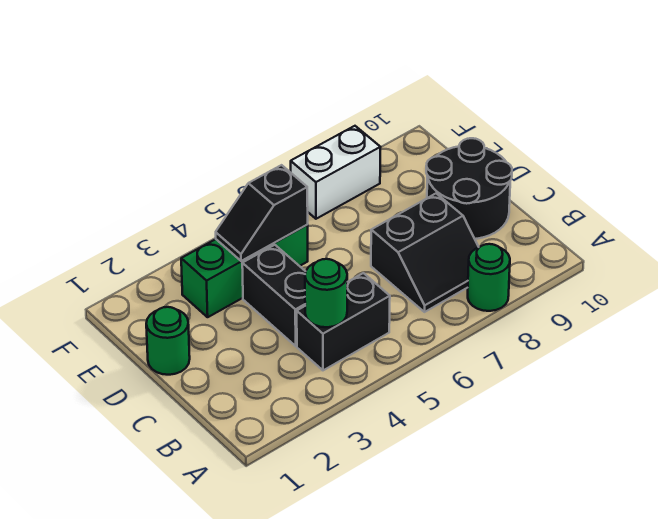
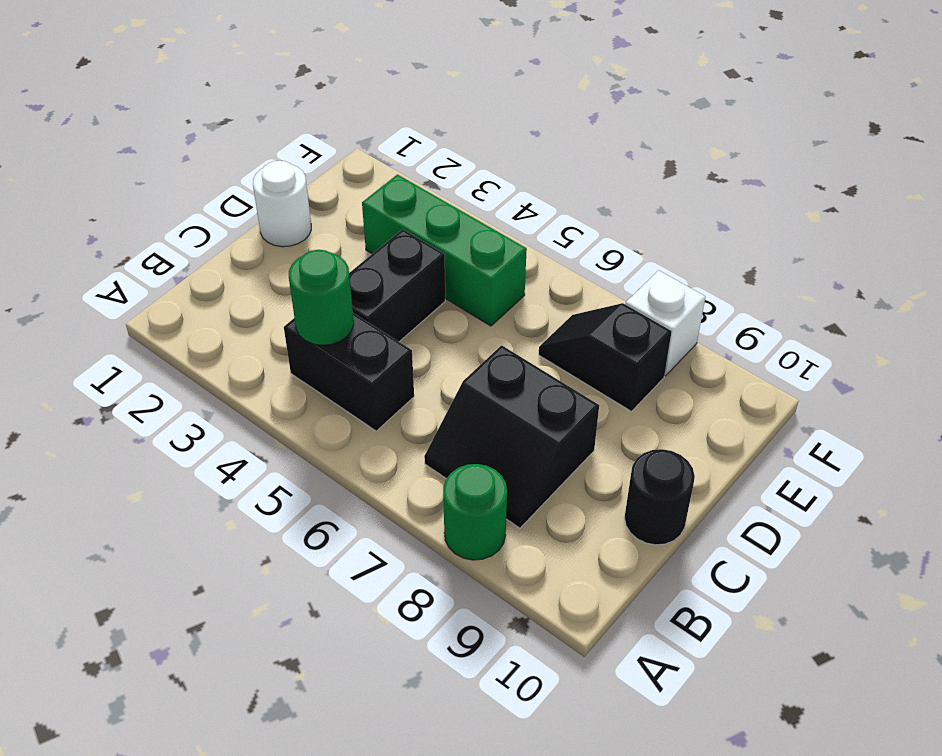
black round brick C9:D10 level 1 -> black round brick C10 level 1
green round brick D1 level 1 -> white round brick D1 level 1
black slope E4:E5 level 2 top 5 -> black slope E7:E8 level 1 top 8
white brick F7:F8 level 1 -> white brick F8 level 1

